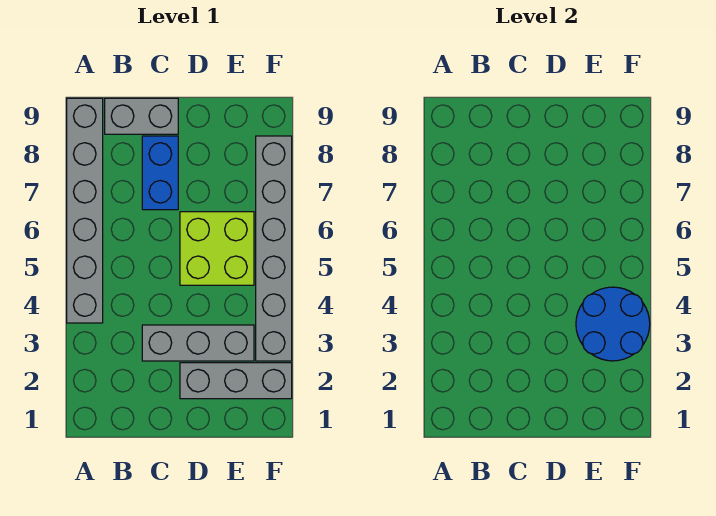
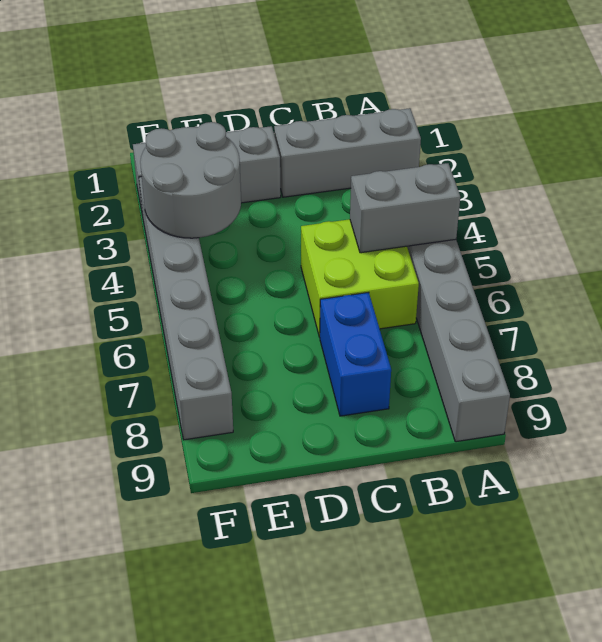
grey brick B9:C9 level 1 -> grey brick A5:B5 level 2
grey brick C3:E3 level 1 -> grey brick A2:C2 level 1
lime brick D5:E6 level 1 -> lime brick B5:C6 level 1
blue round brick E3:F4 level 2 -> grey round brick E3:F4 level 2

